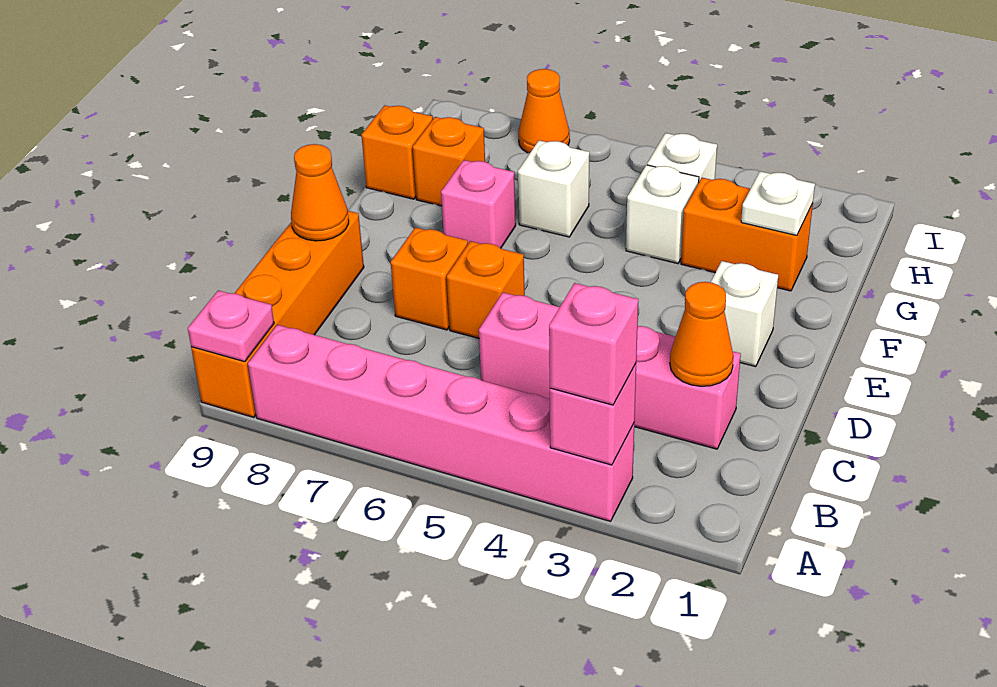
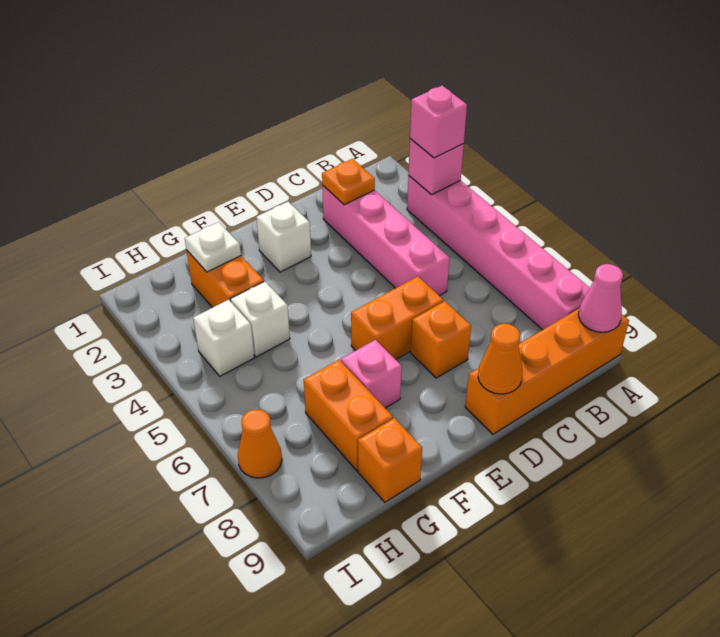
pink plate A9 level 2 -> pink cone A9 level 2
orange cone C2 level 2 -> orange plate C2 level 2
orange brick D6 level 1 -> orange brick D6:E6 level 1
white brick G6 level 1 -> none
orange brick G8 level 1 -> orange brick G7:G8 level 1

